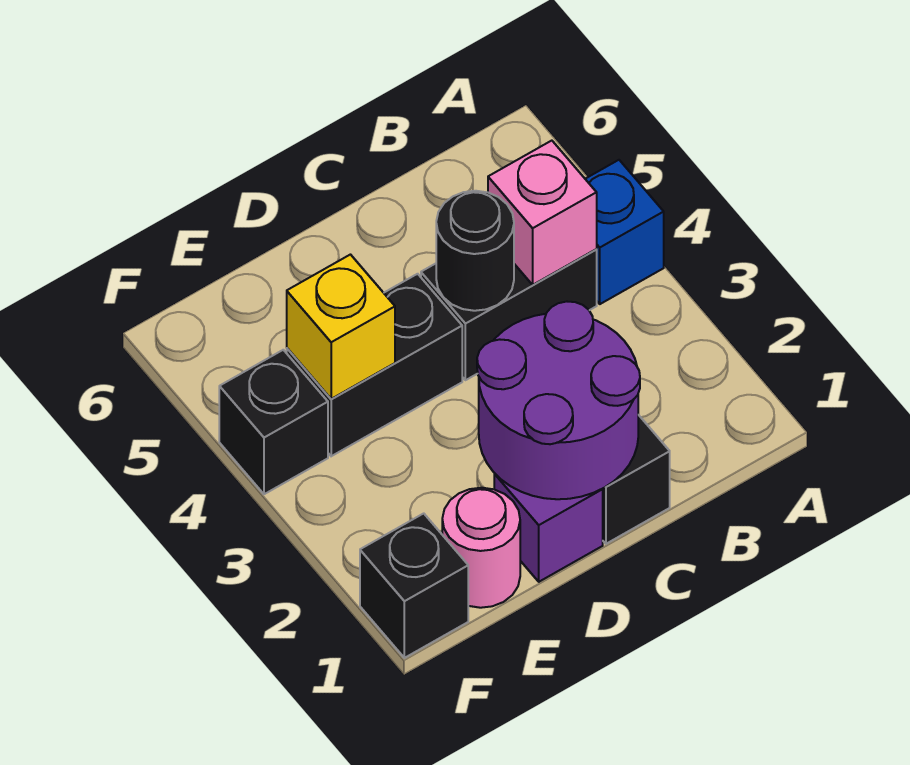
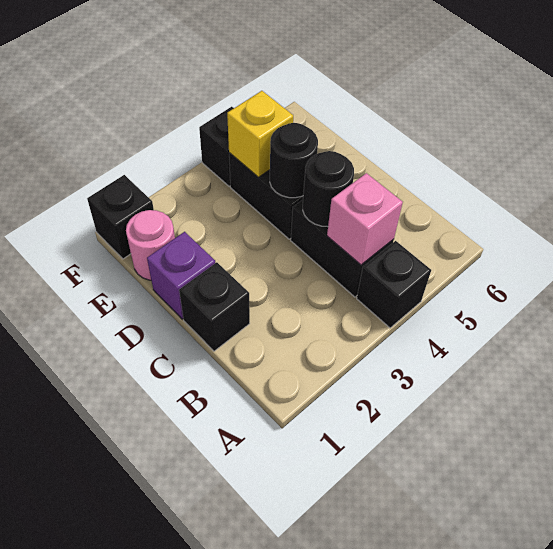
blue brick A4 level 1 -> black brick A4 level 1
purple round brick C1:D2 level 2 -> none
none -> black round brick D4 level 2

